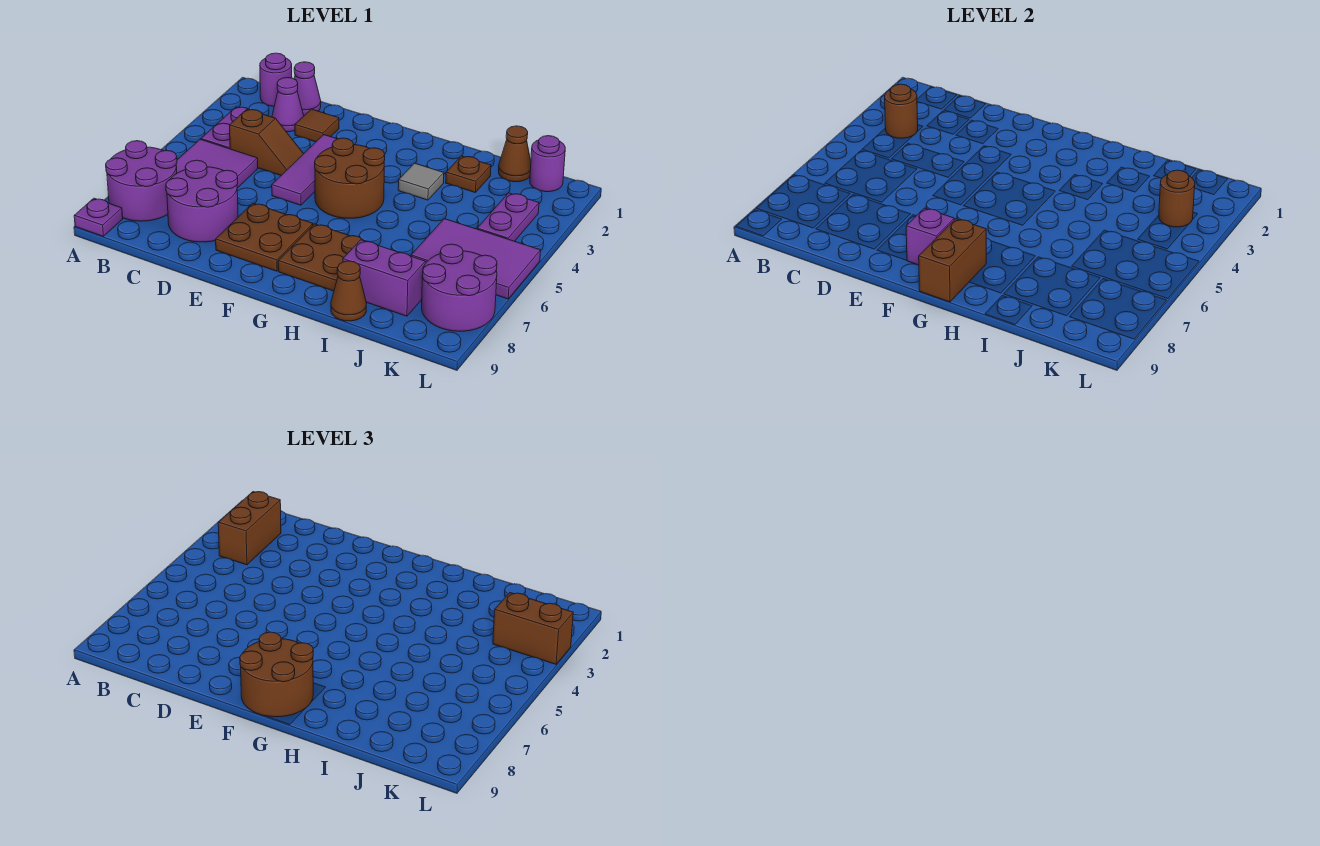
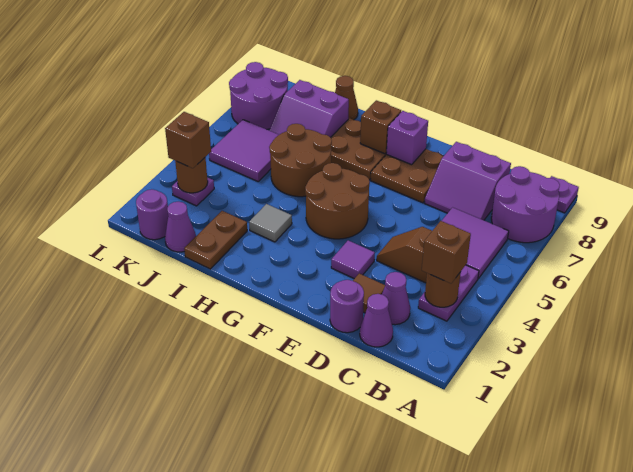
purple round brick B1 level 1 -> purple round brick D1 level 1
brown brick B2:B3 level 3 -> brown brick B3 level 3
purple round brick C7:D8 level 1 -> purple slope C7:D8 level 1 top 8
purple tile E3:E5 level 1 -> purple tile E3 level 1
brown round brick F8:G9 level 3 -> brown round brick H5:I6 level 1
brown brick G8:G9 level 2 -> brown brick G8 level 2
brown plate I2 level 1 -> brown plate I1:I2 level 1
brown cone J1 level 1 -> purple cone J1 level 1
purple tile J5:L6 level 1 -> purple tile J5:K6 level 1
purple plate K3:K4 level 1 -> purple plate K3 level 1
brown brick K3:L3 level 3 -> brown brick K3 level 3

